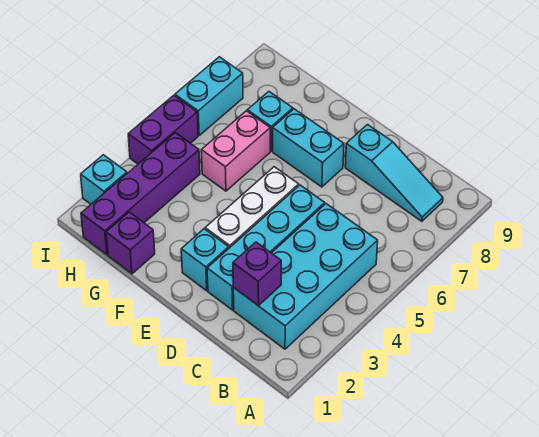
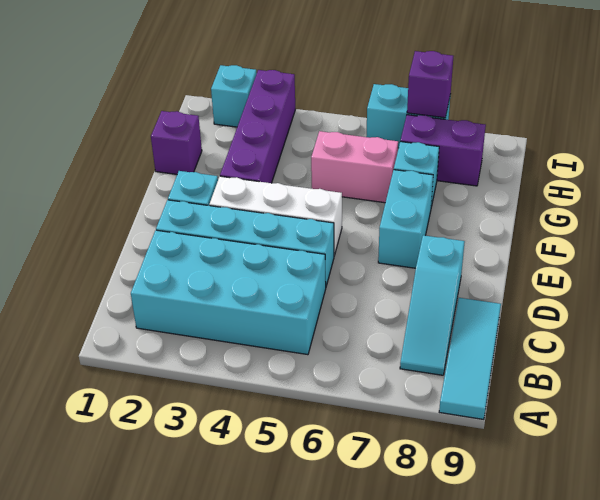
none -> cyan tile A9:C9 level 1
purple brick C2 level 2 -> purple brick I7 level 2
purple brick H1:H4 level 1 -> purple brick F3:I3 level 1
purple brick I4:I5 level 1 -> purple brick H7:H8 level 1

